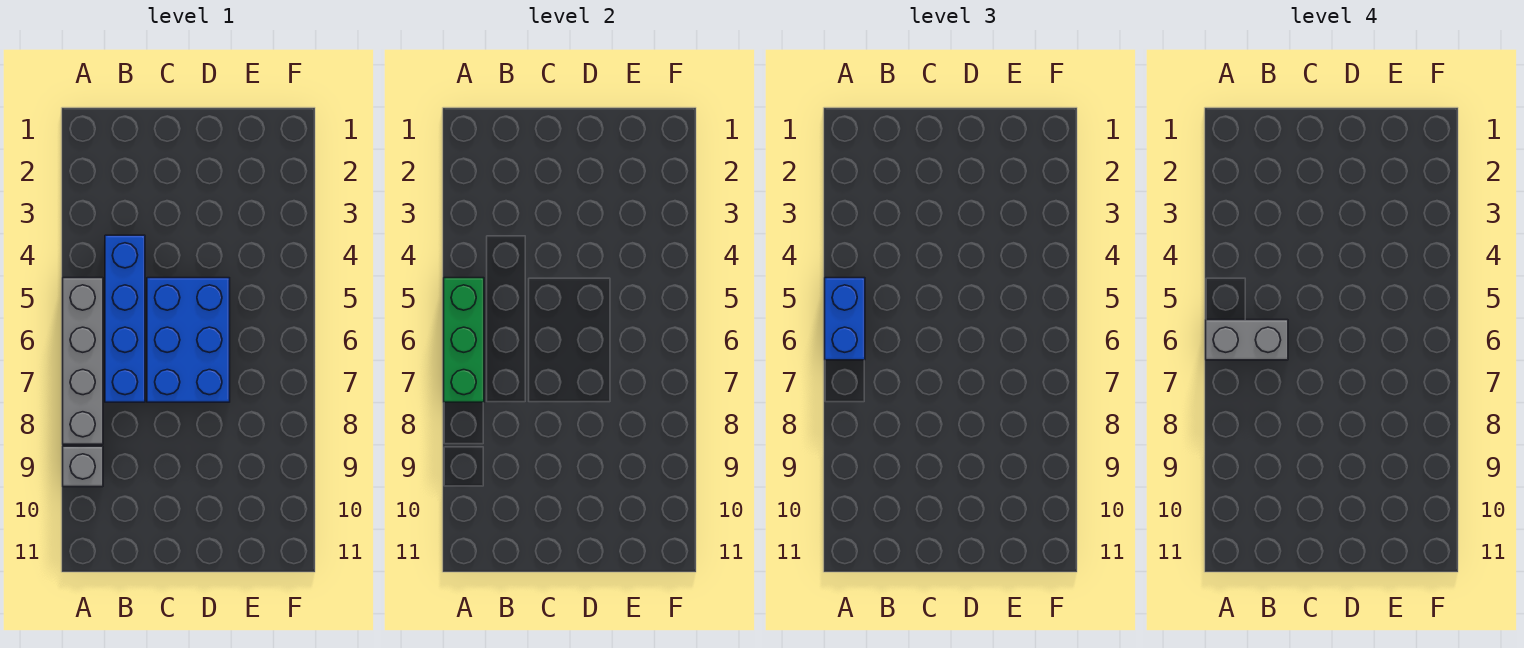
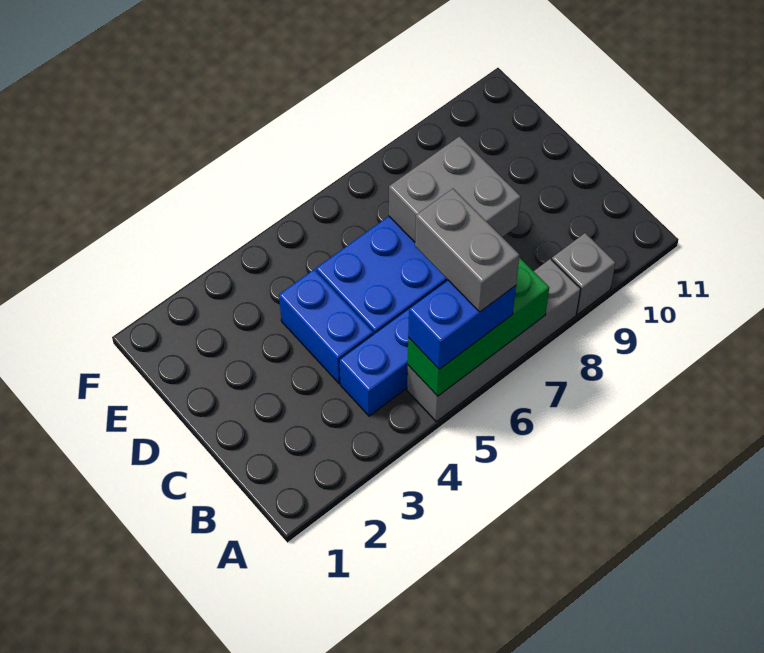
none -> blue brick C4:D4 level 1
none -> grey brick C7:D8 level 2

